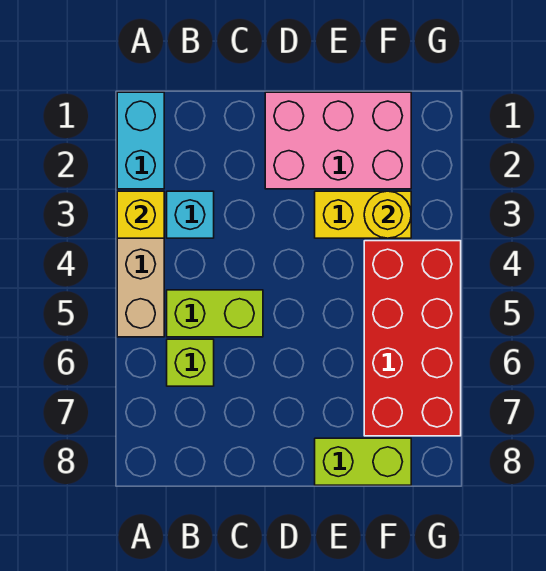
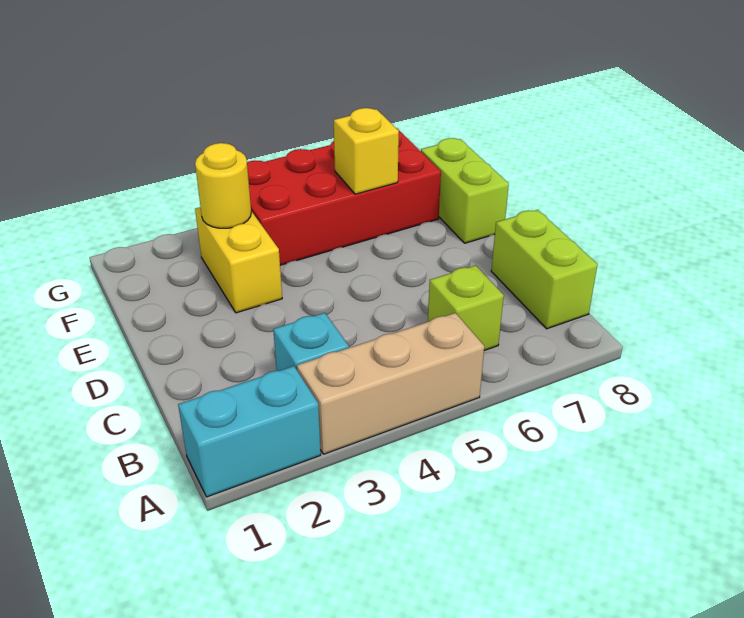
yellow brick A3 level 2 -> yellow brick F6 level 2
lime brick B5:C5 level 1 -> lime brick B8:C8 level 1
pink brick D1:F2 level 1 -> none

